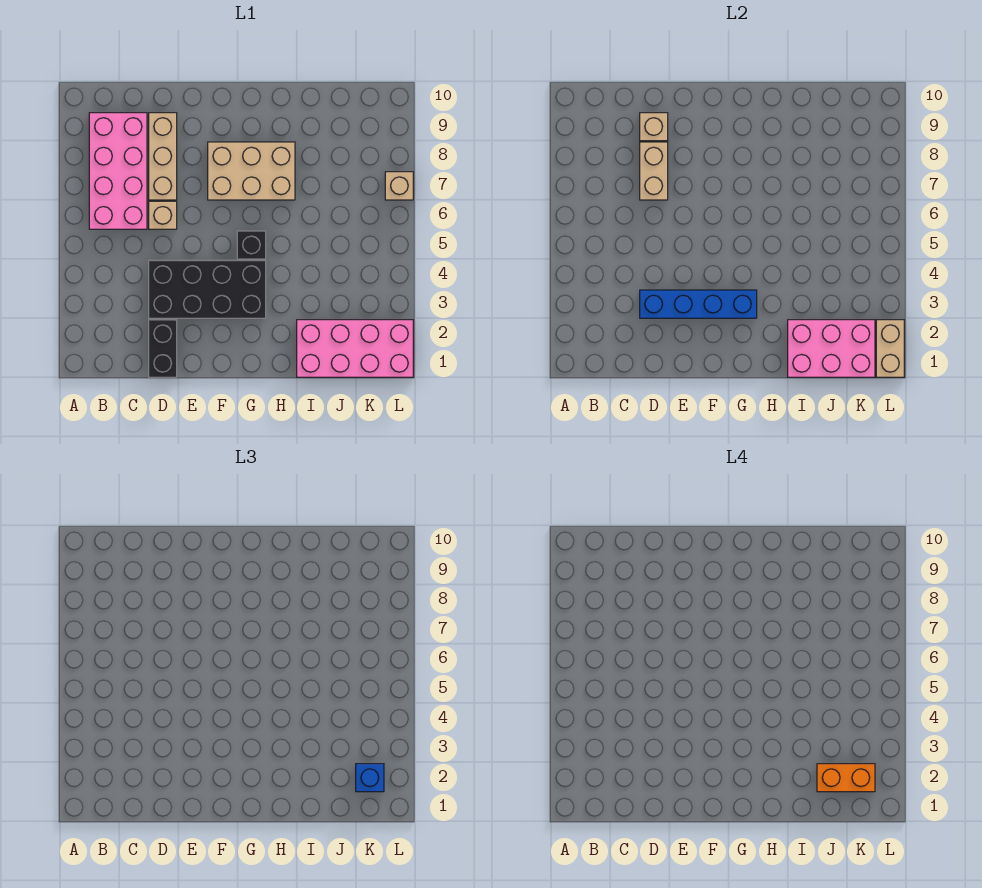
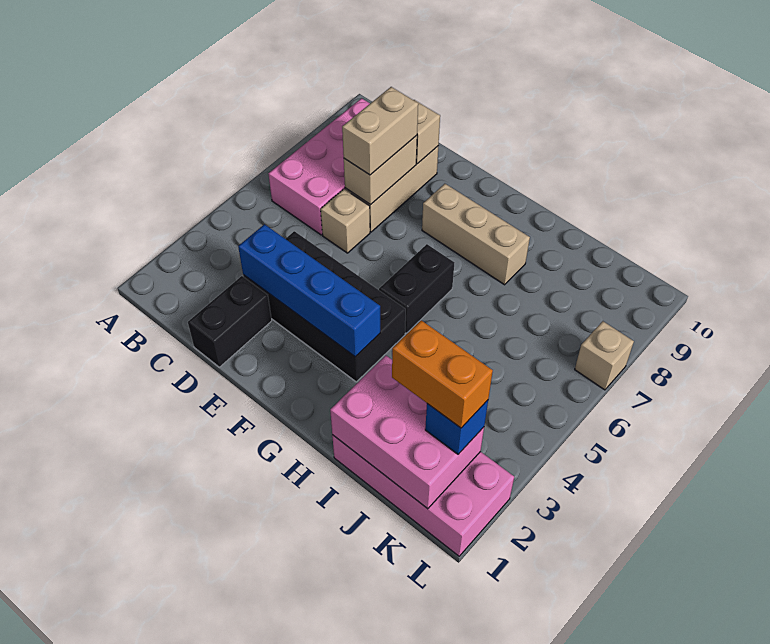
tan brick F7:H8 level 1 -> tan brick F8:H8 level 1
black brick G5 level 1 -> black brick G5:G6 level 1
tan brick L1:L2 level 2 -> tan brick D7:D8 level 3

